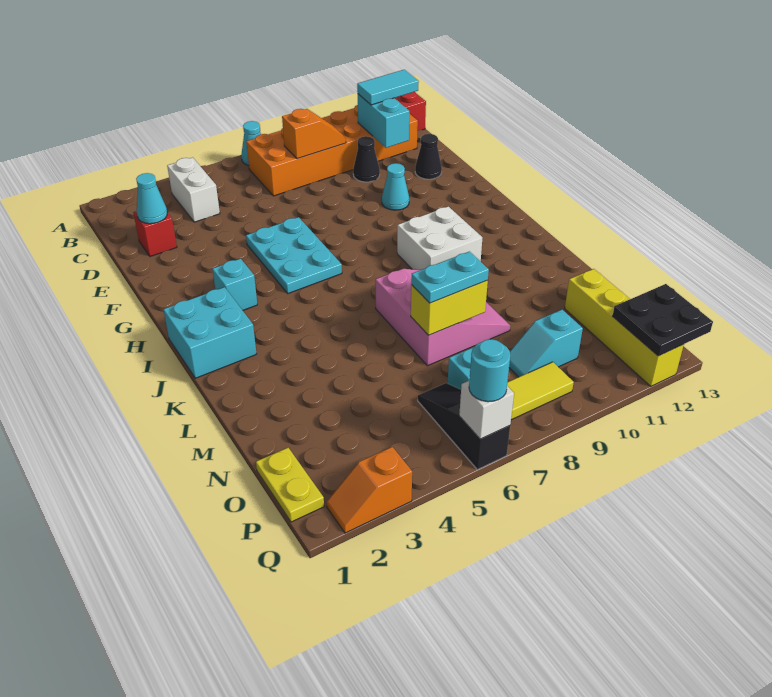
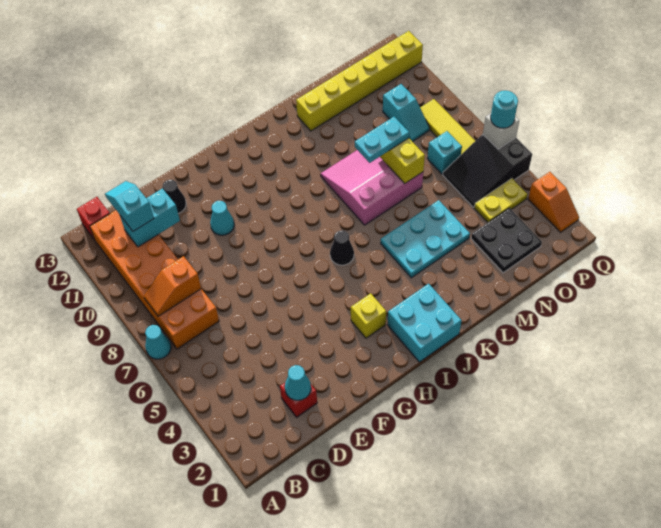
white brick B4:C4 level 1 -> none
orange slope C8:C9 level 2 top 8 -> orange slope B8:C8 level 2 top C
cyan tile C11:C12 level 3 -> cyan slope C11:C12 level 3 top 11
black cone D10 level 1 -> black cone I6 level 1
cyan plate F5:H6 level 1 -> cyan plate K4:M5 level 1
cyan brick H3 level 1 -> yellow brick H3 level 1
white brick I9:J10 level 1 -> none
cyan plate M7:M8 level 3 -> cyan plate L8:M8 level 3
yellow brick N12:Q12 level 1 -> yellow brick L12:Q12 level 1
yellow plate O1:P1 level 1 -> yellow plate O4:P4 level 1
black slope O6:Q6 level 1 top Q -> black slope O5:Q6 level 1 top Q
black plate P12:Q13 level 2 -> black plate N2:O3 level 1

